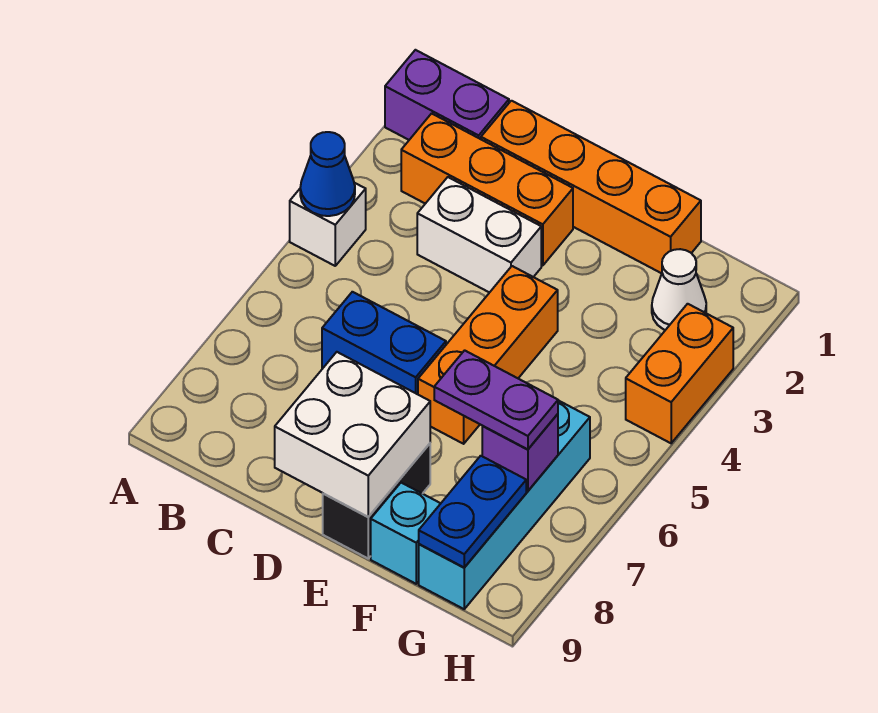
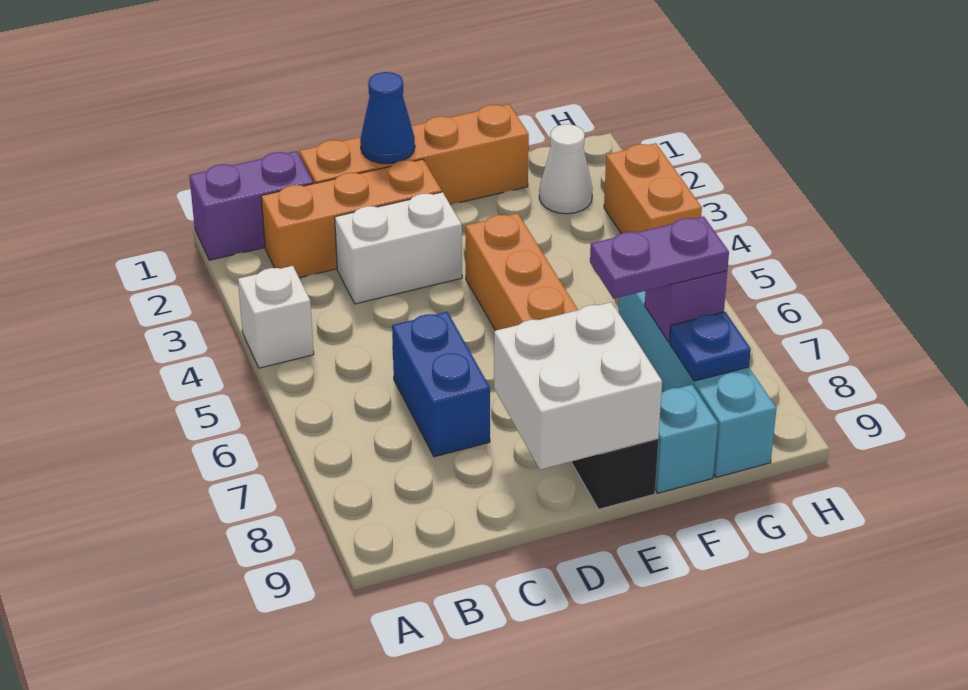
blue cone A4 level 2 -> blue cone D1 level 2
blue brick C6:D6 level 1 -> blue brick C6:C7 level 1
blue plate G8:G9 level 2 -> blue plate G8 level 2

